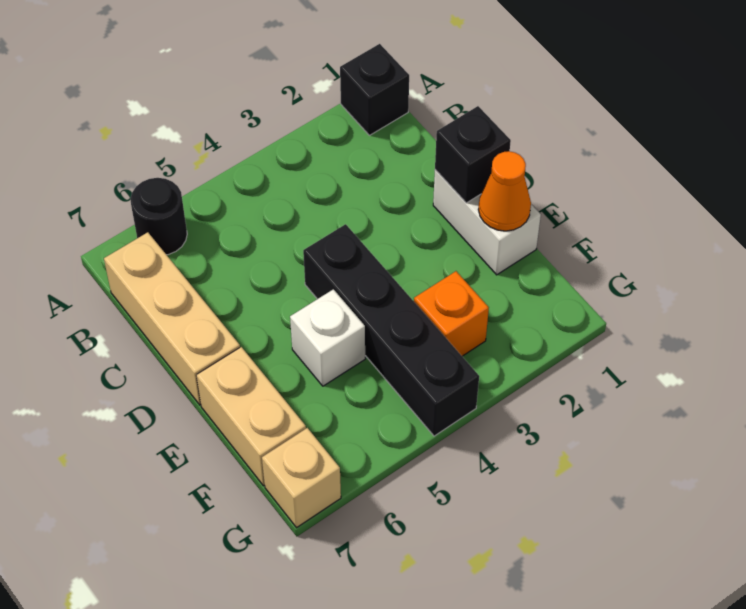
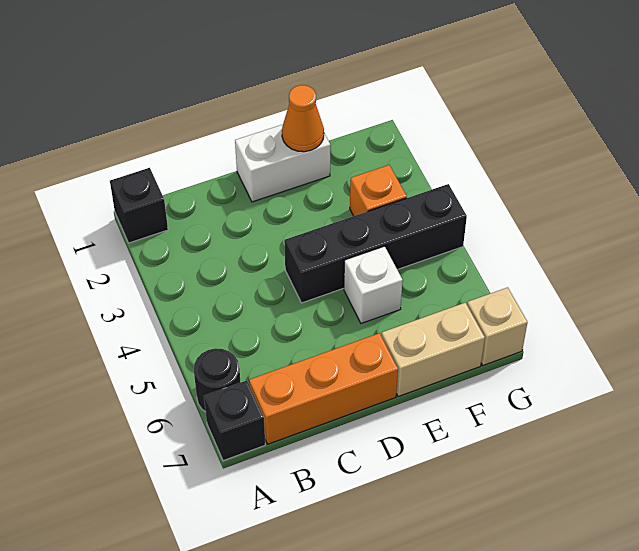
tan brick B7:D7 level 1 -> orange brick B7:D7 level 1
black brick D1 level 2 -> black brick A7 level 1

